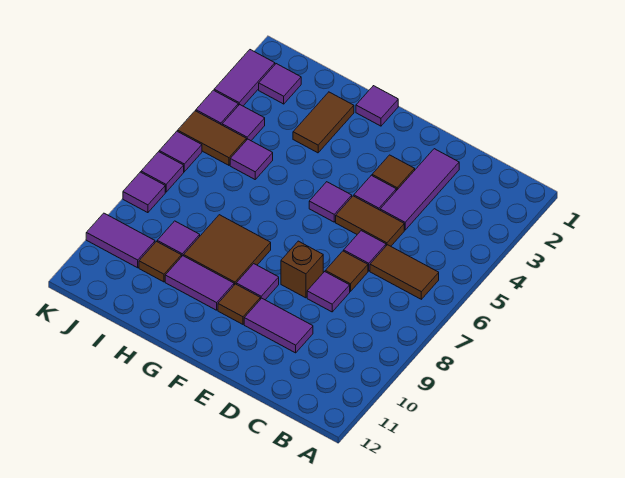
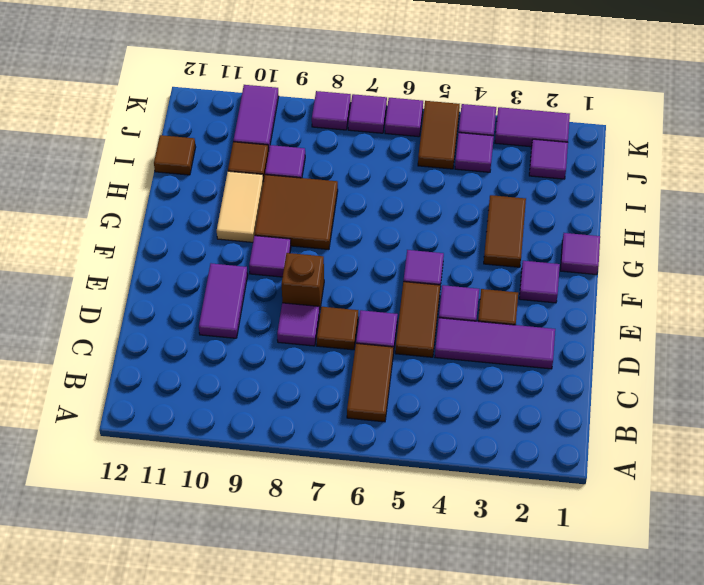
brown tile F10 level 1 -> brown tile I12 level 1
purple tile G10:H10 level 1 -> tan tile G10:H10 level 1
brown tile H2:H3 level 1 -> brown tile G3:H3 level 1
purple tile I5 level 1 -> purple tile F2 level 1

